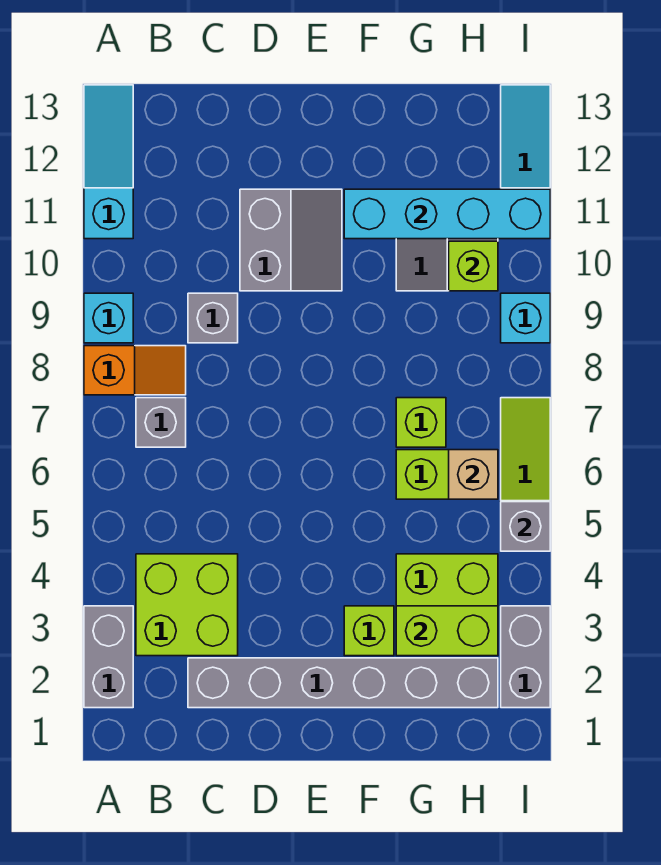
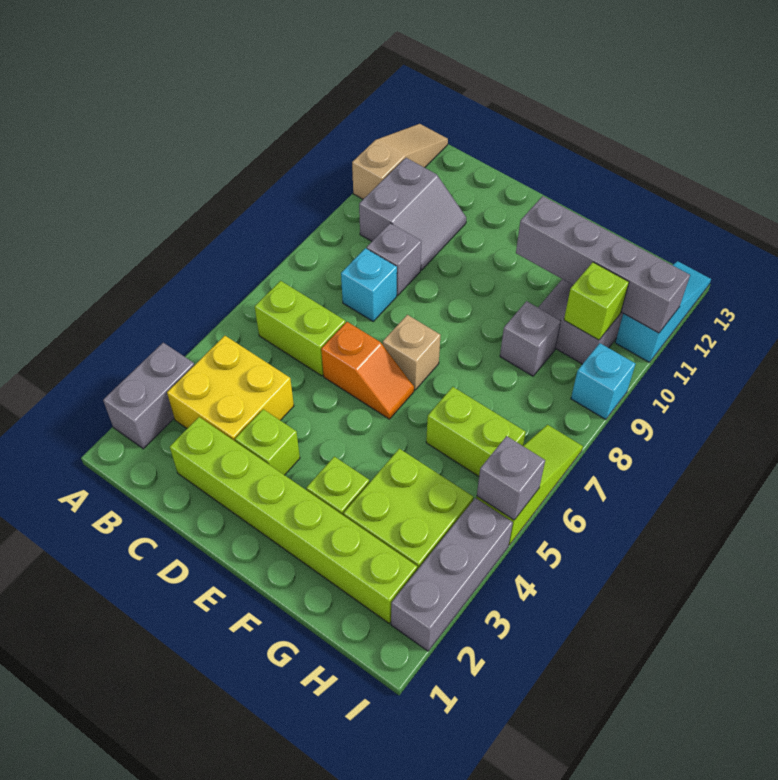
orange slope A8:B8 level 1 top A -> orange slope D6:E6 level 1 top D
cyan brick A9 level 1 -> cyan brick C8 level 1
cyan slope A11:A13 level 1 top 11 -> tan slope A11:A13 level 1 top 11
lime brick B3:C4 level 1 -> yellow brick B3:C4 level 1
grey brick B7 level 1 -> grey brick G9 level 1
grey brick C2:H2 level 1 -> lime brick C2:H2 level 1
grey slope D10:E11 level 1 top D -> grey slope B10:C11 level 1 top B
cyan brick F11:I11 level 2 -> grey brick F11:I11 level 2
lime brick G3:H3 level 2 -> lime brick B6:C6 level 1
lime brick G7 level 1 -> lime brick D3 level 1
tan brick H6 level 2 -> tan brick E7 level 1
grey brick I2:I3 level 1 -> grey brick I2:I4 level 1

